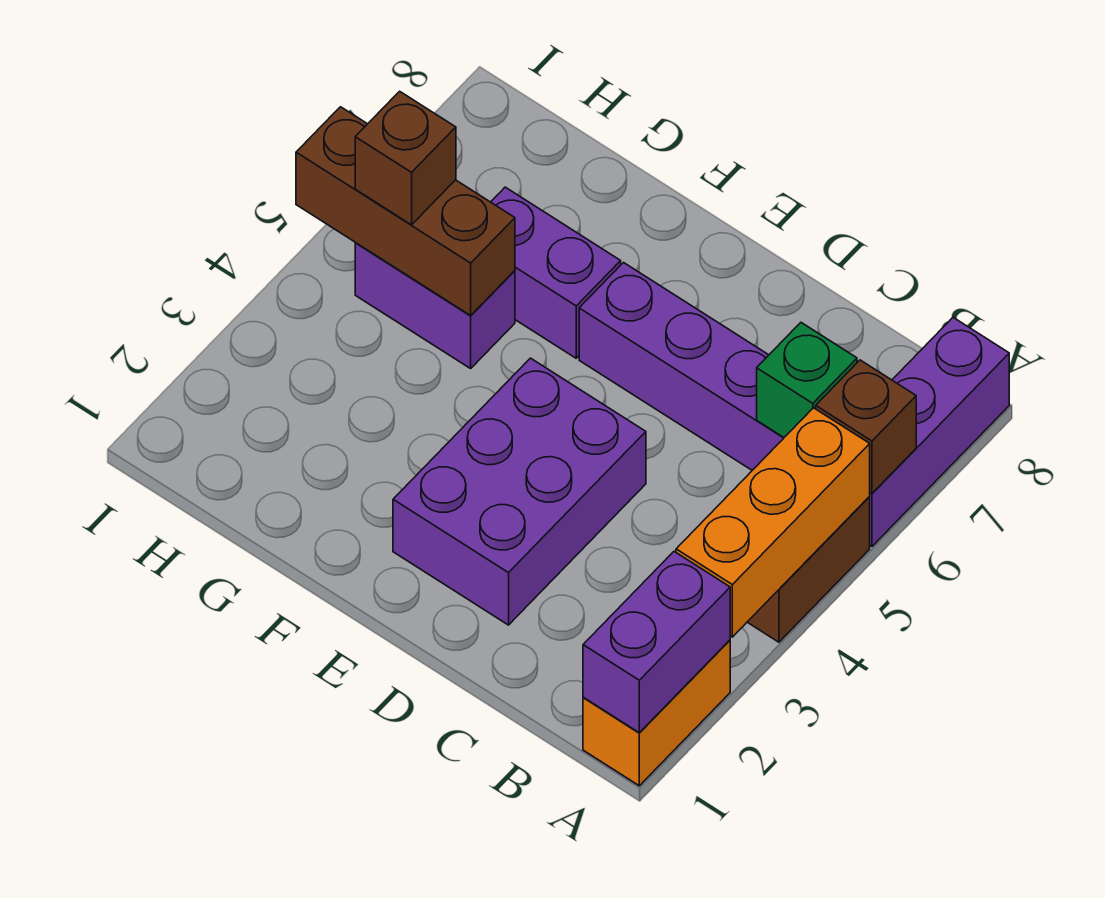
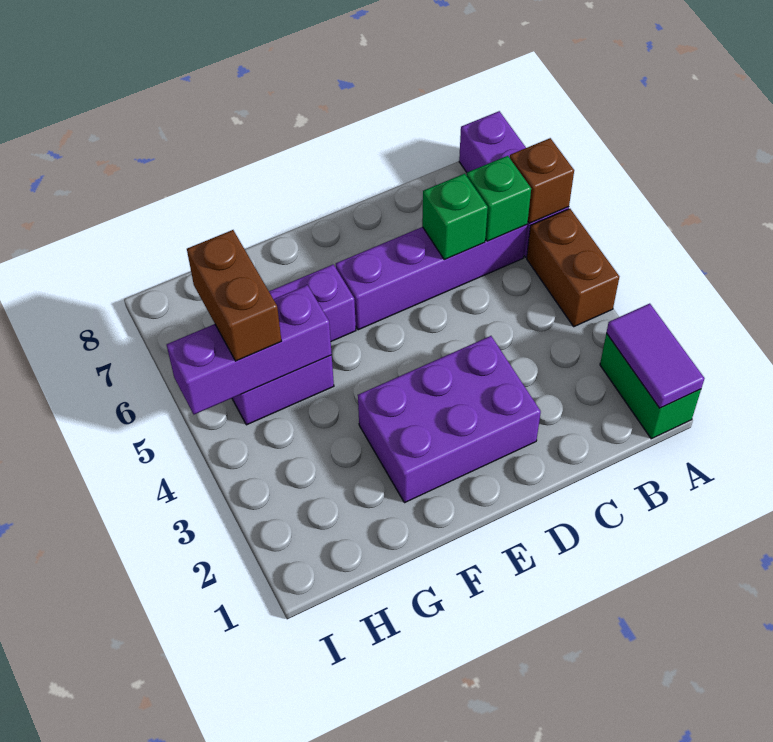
orange brick A1:A2 level 1 -> green brick A1:A2 level 1
purple brick A1:A2 level 2 -> purple tile A1:A2 level 2
orange brick A3:A5 level 2 -> none
none -> green brick C6 level 2
purple brick D2:E4 level 1 -> purple brick D2:F3 level 1
brown brick G5:I5 level 2 -> purple brick G5:I5 level 2
brown brick H5 level 3 -> brown brick H5:H6 level 3

